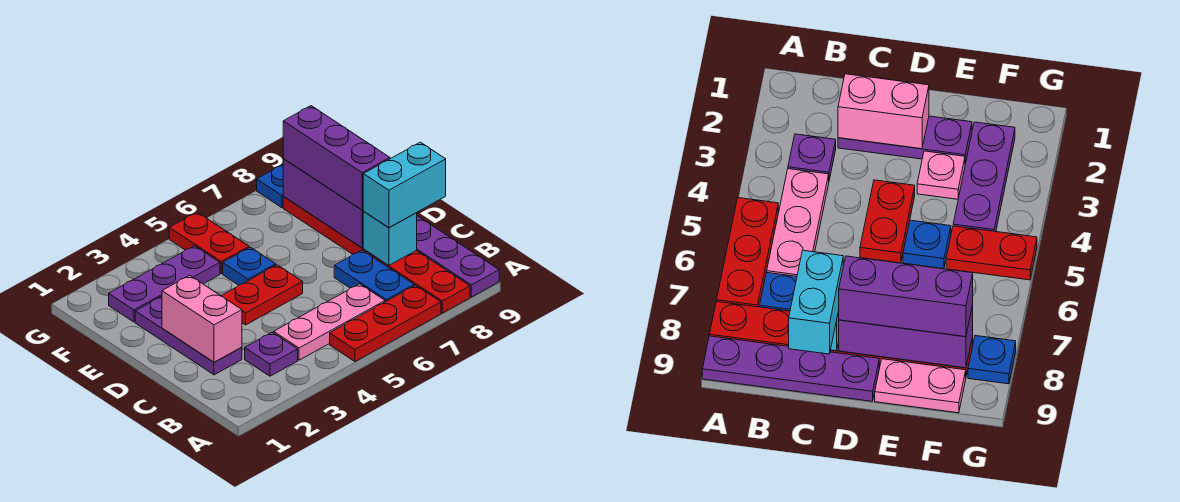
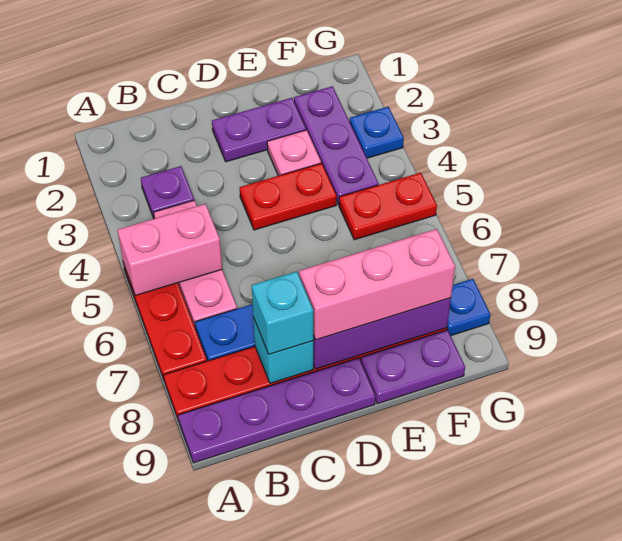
purple plate C2:E2 level 1 -> purple plate D2:E2 level 1
pink brick C2:D2 level 2 -> pink brick A5:B5 level 2
cyan brick C8:C9 level 3 -> cyan brick C8 level 3
red plate D4:D5 level 1 -> red plate D4:E4 level 1
purple brick D8:F8 level 3 -> pink brick D8:F8 level 3
blue plate E5 level 1 -> blue plate G3 level 1
pink plate E9:F9 level 1 -> purple plate E9:F9 level 1

